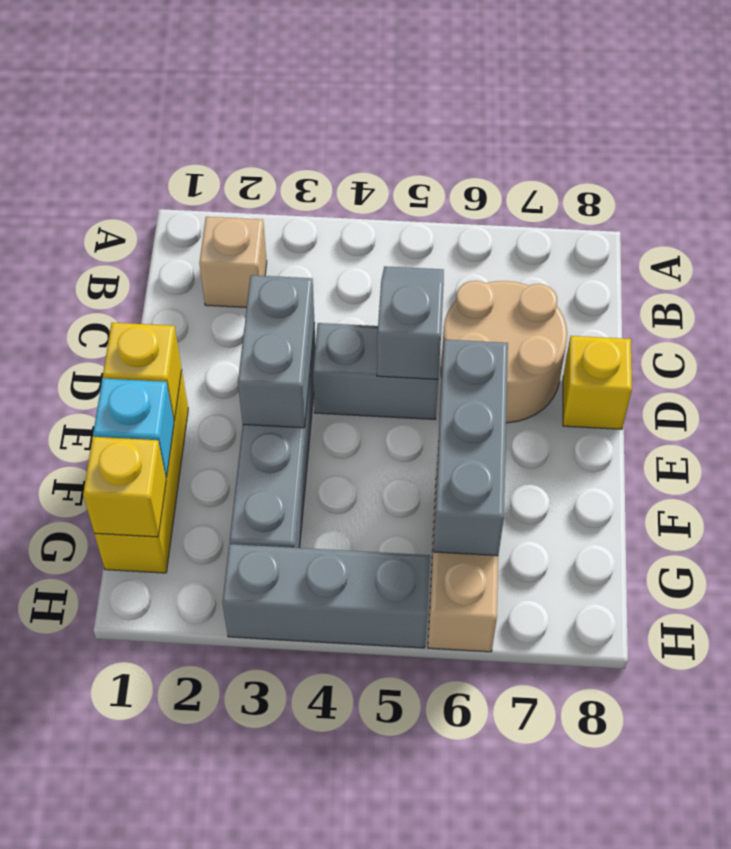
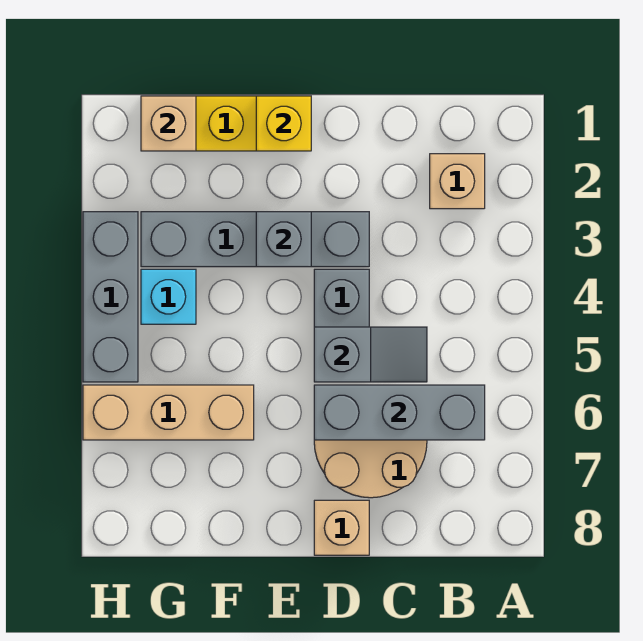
grey brick D3:E3 level 2 -> grey brick E3 level 2
yellow brick D8 level 1 -> tan brick D8 level 1
grey brick E6:G6 level 2 -> grey brick B6:D6 level 2
cyan brick F1 level 2 -> cyan brick G4 level 1
yellow brick G1 level 2 -> tan brick G1 level 2

